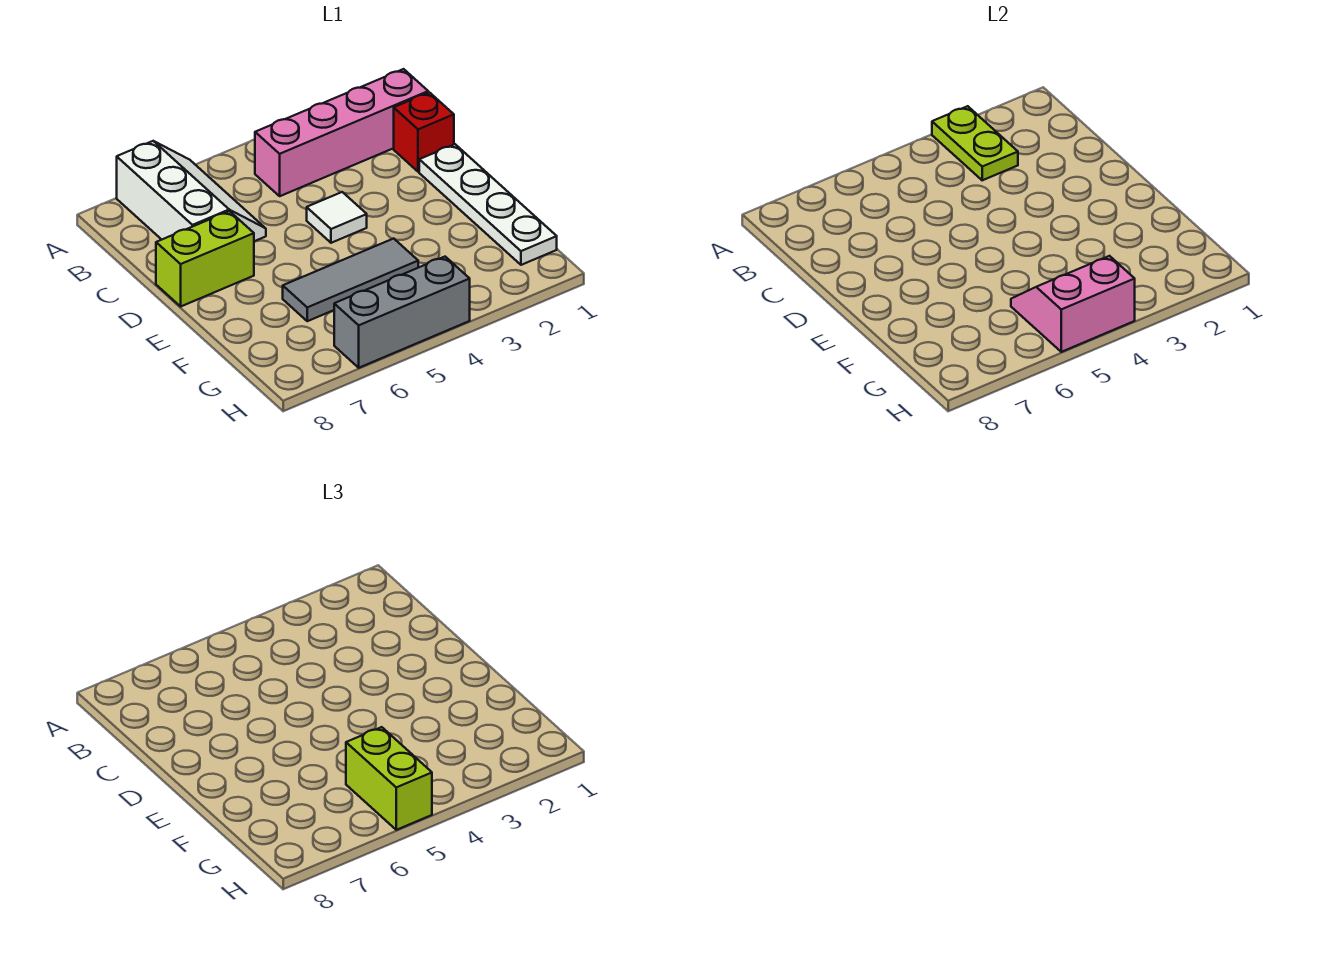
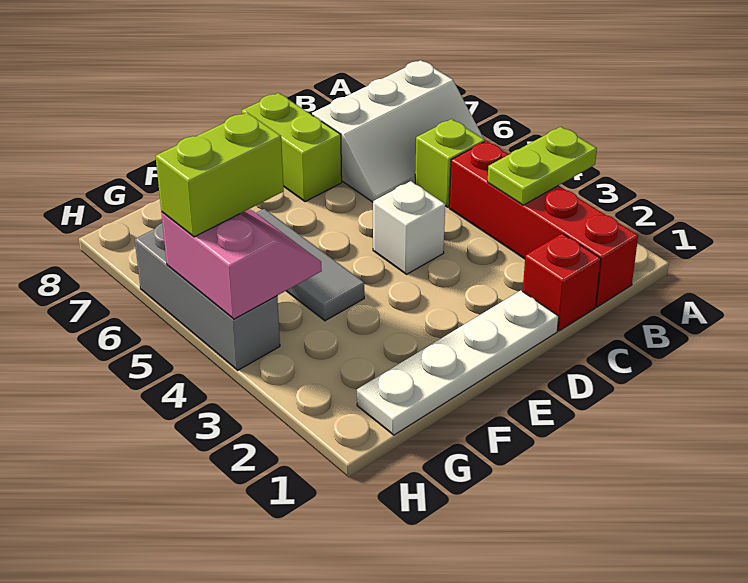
pink brick B1:B4 level 1 -> red brick B1:B4 level 1
none -> lime brick B5 level 1
white tile D4 level 1 -> white brick D4 level 1

